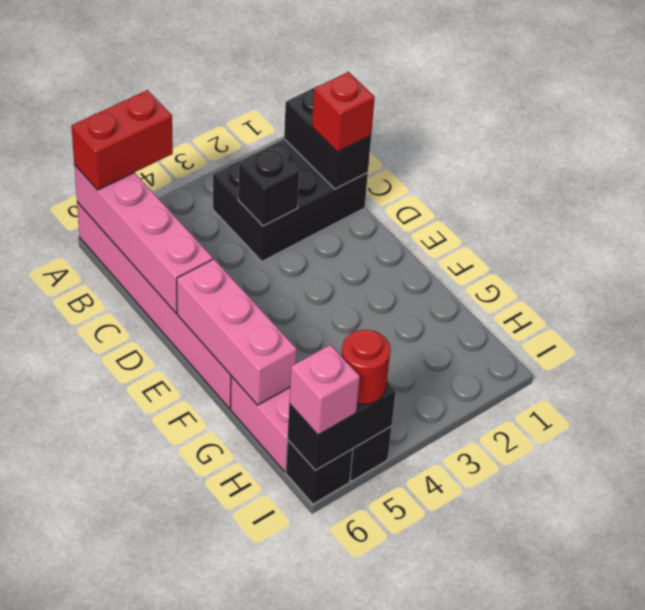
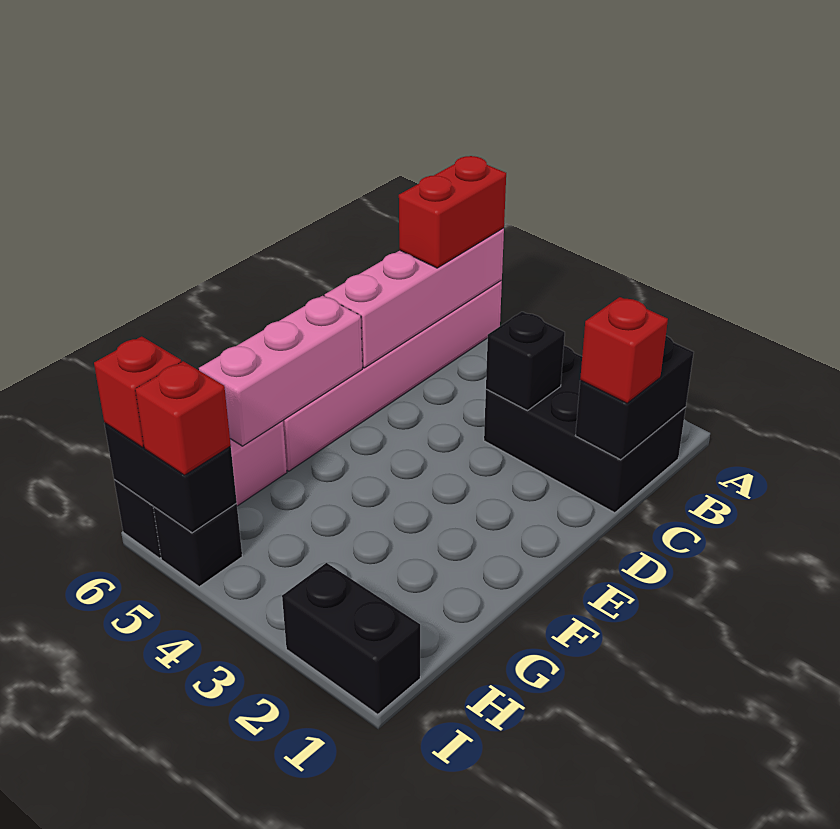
red brick A5:A6 level 3 -> red brick A6:B6 level 3
none -> black brick I1:I2 level 1
red round brick I5 level 3 -> red brick I5 level 3
pink brick I6 level 3 -> red brick I6 level 3

